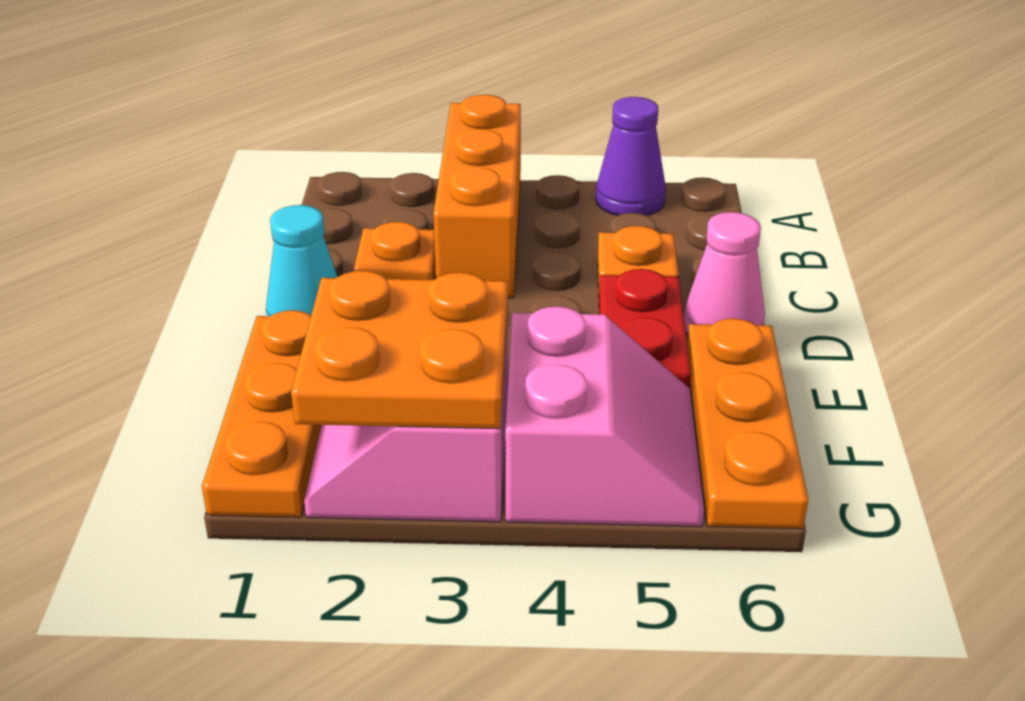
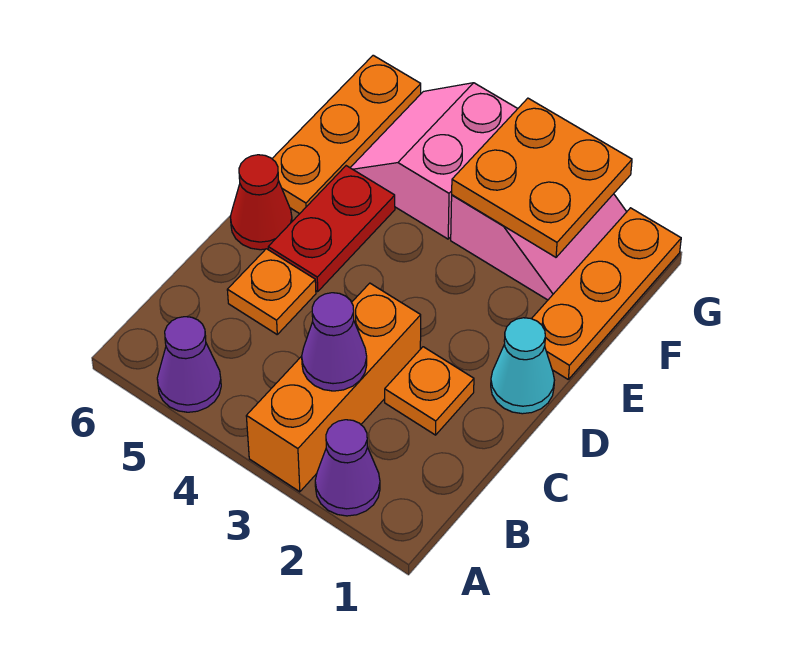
none -> purple cone A2 level 1
none -> purple cone B3 level 2
pink cone D6 level 1 -> red cone D6 level 1

